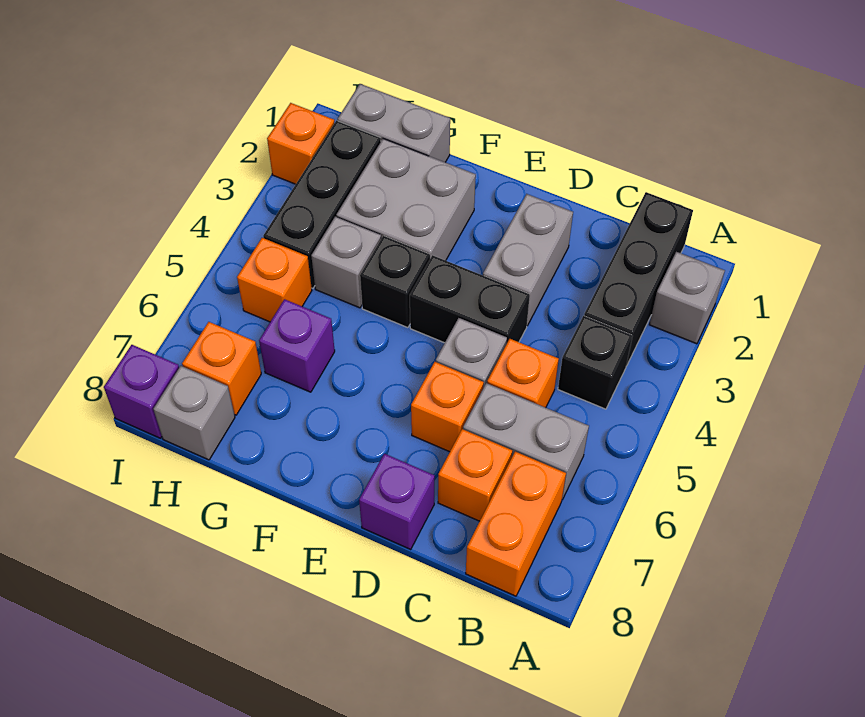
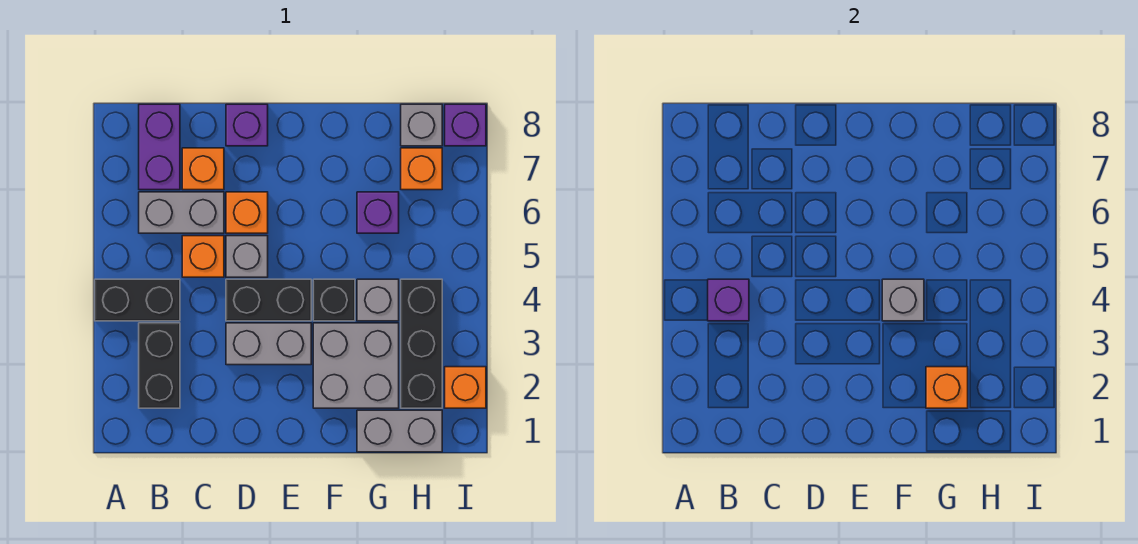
grey brick A2 level 1 -> grey brick F4 level 2
black brick B1:B3 level 1 -> black brick B2:B3 level 1
black brick B4 level 1 -> black brick A4:B4 level 1
none -> purple brick B4 level 2
orange brick B7:B8 level 1 -> purple brick B7:B8 level 1
grey brick D2:D3 level 1 -> grey brick D3:E3 level 1
orange brick H5 level 1 -> orange brick G2 level 2

